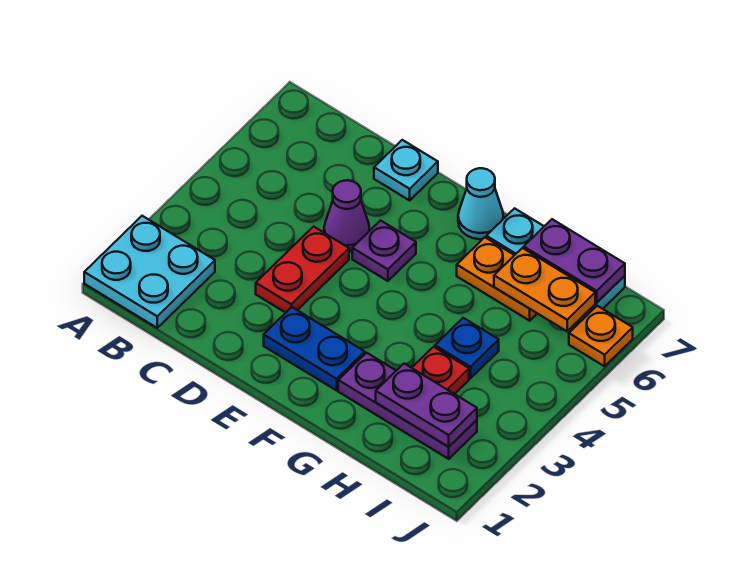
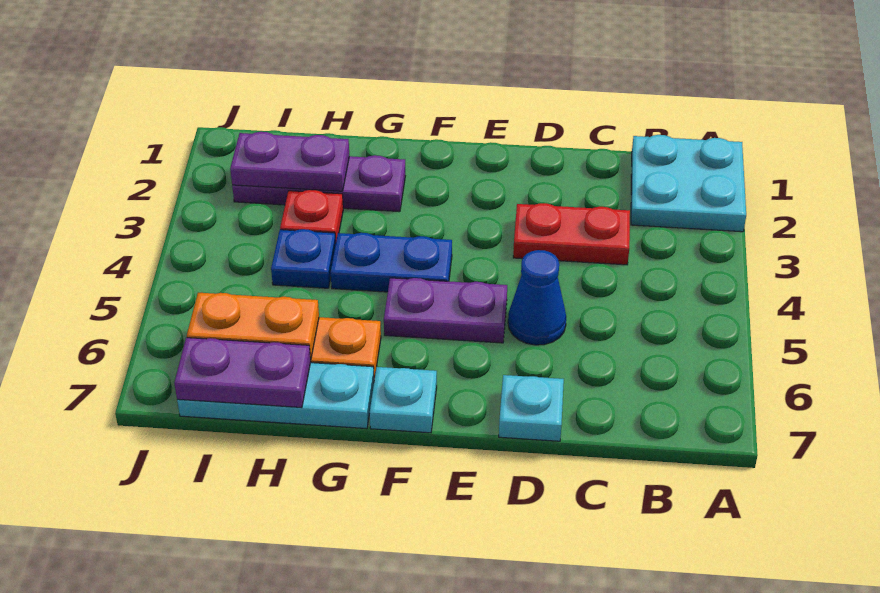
red plate D3:D4 level 1 -> red plate C3:D3 level 1
purple cone D5 level 1 -> blue cone D5 level 1
blue plate E2:F2 level 1 -> blue plate F4:G4 level 1
purple plate E5 level 1 -> purple plate E5:F5 level 1
cyan cone F7 level 1 -> cyan plate F7 level 1
orange plate J6 level 1 -> none

